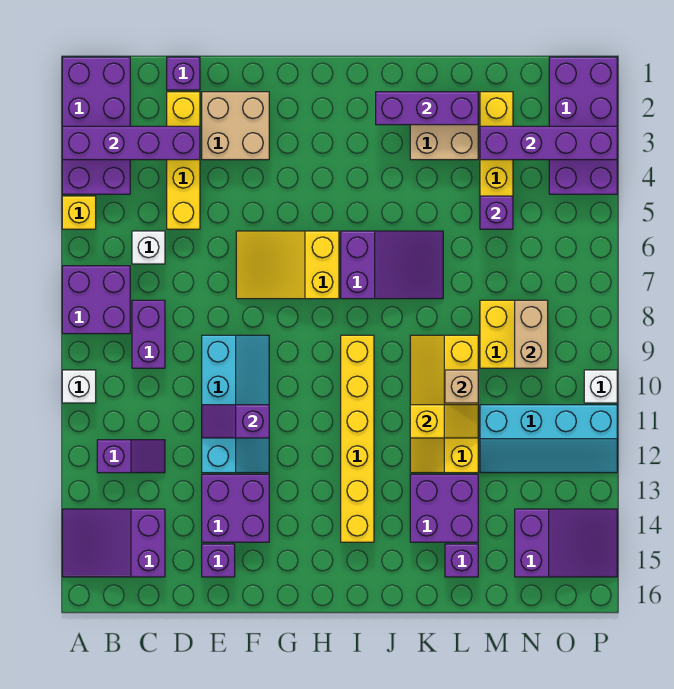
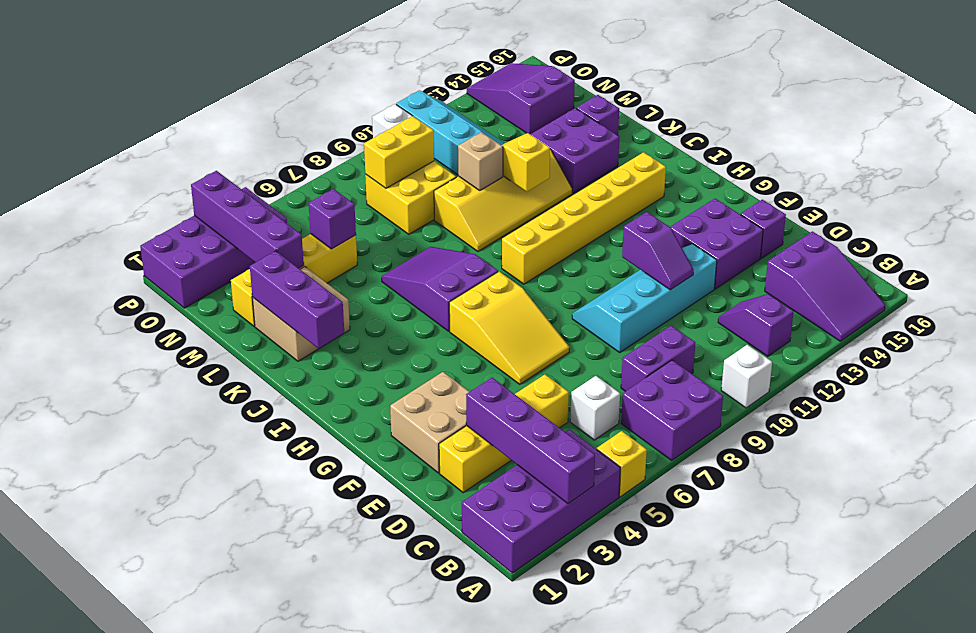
purple brick D1 level 1 -> none
tan brick N8:N9 level 2 -> yellow brick N8:N9 level 2

